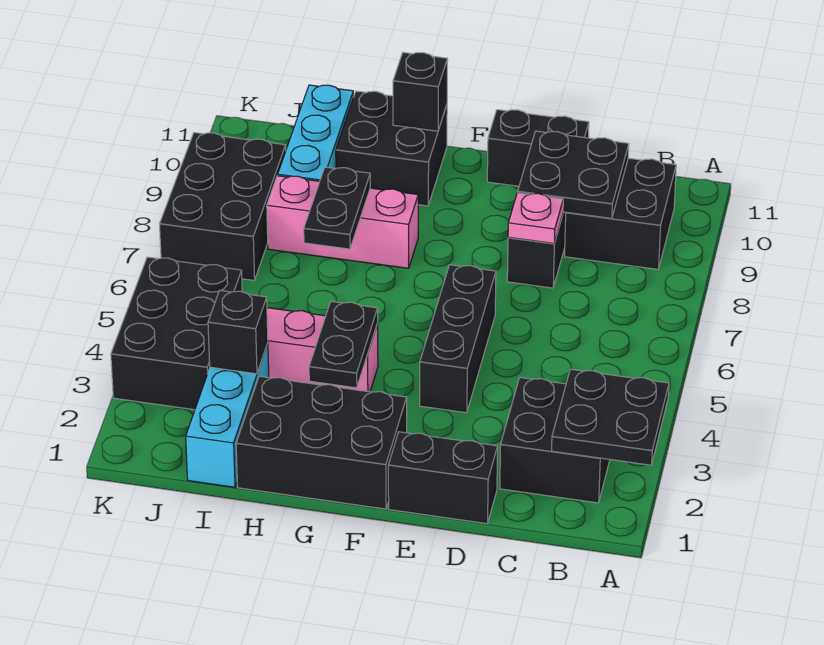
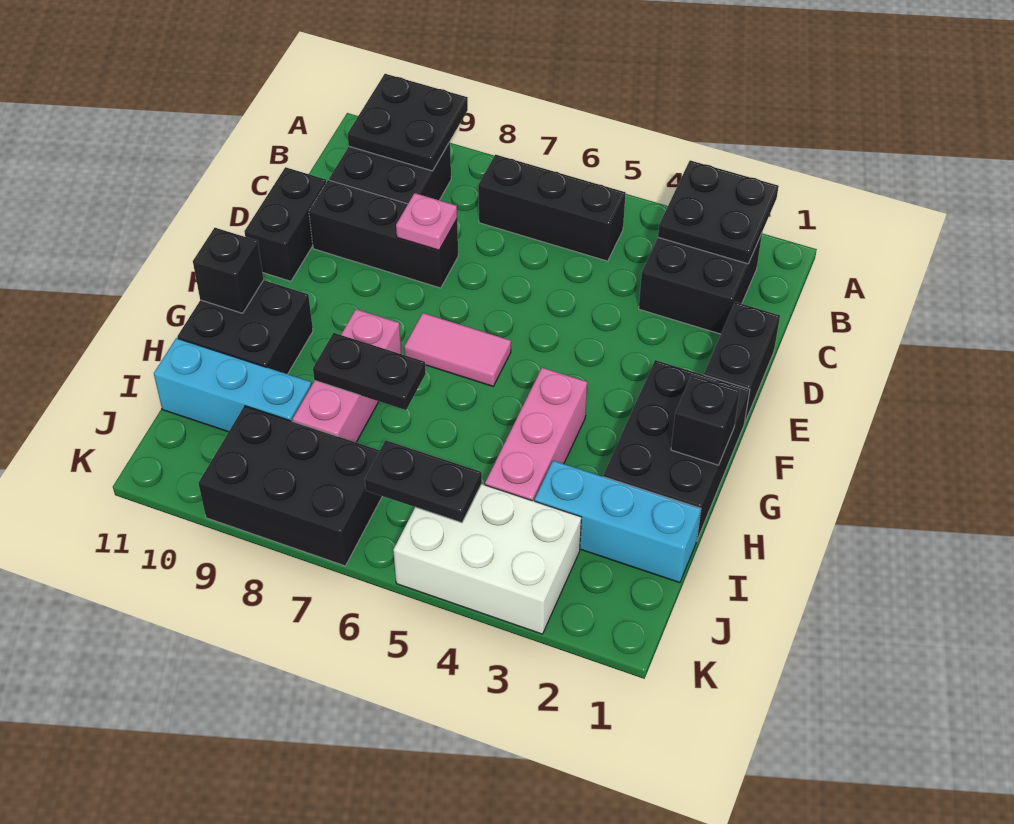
black plate C9:D10 level 2 -> black plate A9:B10 level 2
black brick E4:E6 level 1 -> black brick B5:B7 level 1
none -> pink tile F6:F7 level 1
black plate G3:G4 level 2 -> black plate J5:J6 level 2
black brick I3 level 2 -> black brick G1 level 2
black brick J3:K5 level 1 -> white brick J3:K5 level 1

